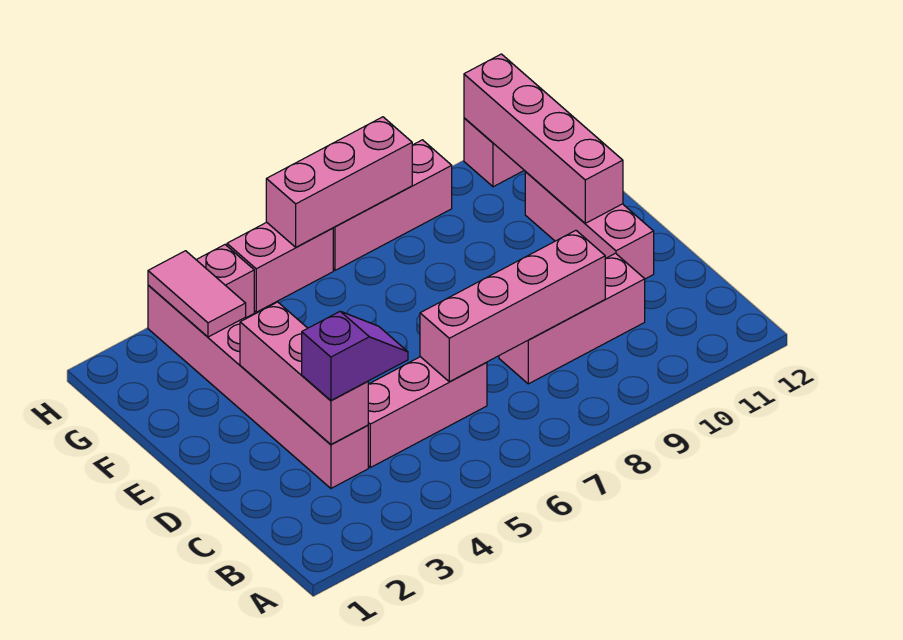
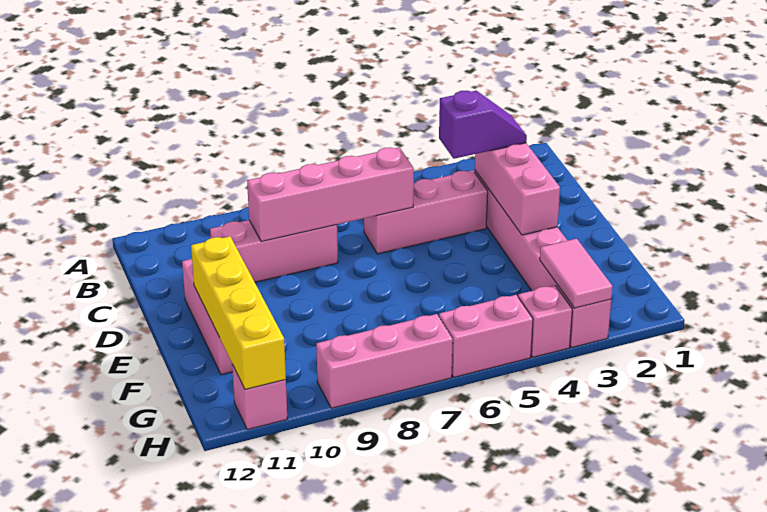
purple slope C3:C4 level 3 top 3 -> purple slope C3:C4 level 3 top 4
pink brick E11:H11 level 2 -> yellow brick E11:H11 level 2
pink brick H6:H8 level 2 -> none

